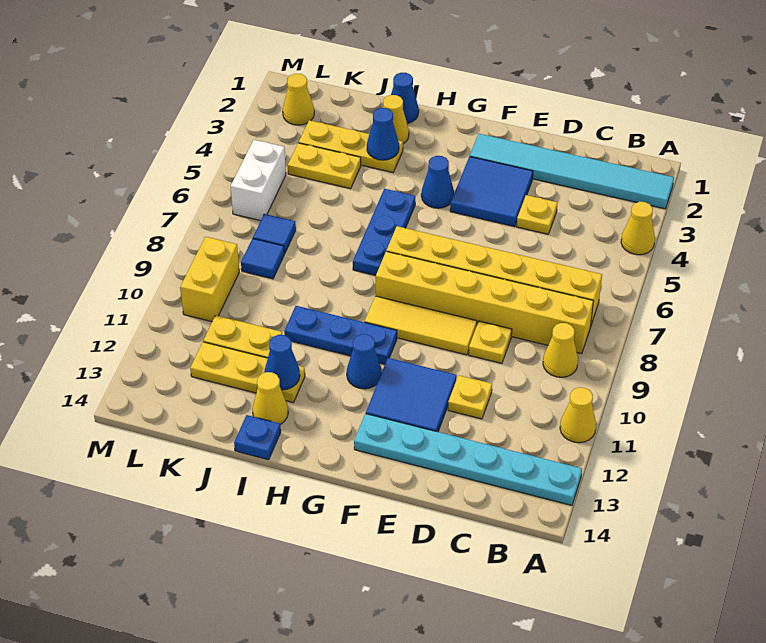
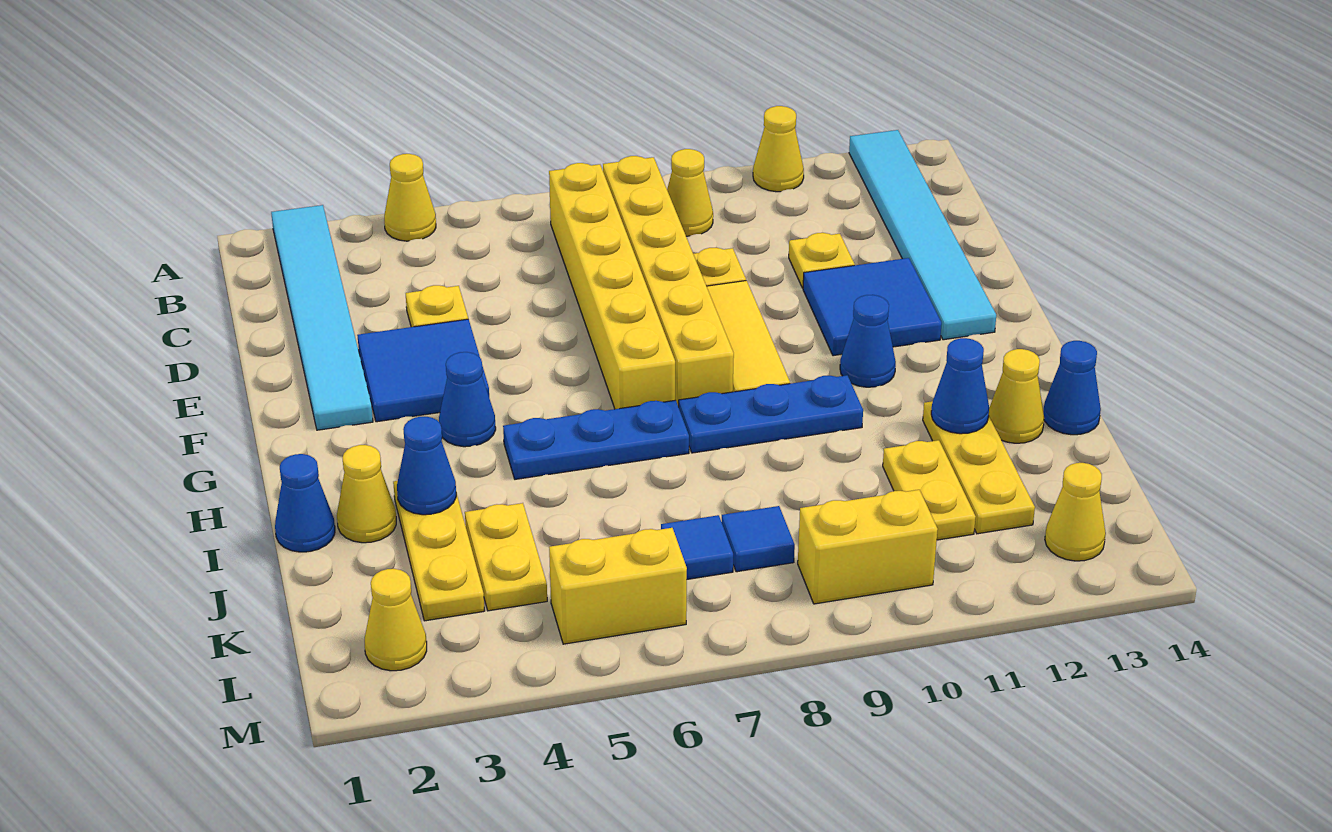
cyan plate A13:F13 level 1 -> cyan tile A13:F13 level 1
blue plate G10:I10 level 1 -> blue plate H8:H10 level 1
blue plate I14 level 1 -> blue cone I14 level 1
white brick L5:L6 level 1 -> yellow brick L5:L6 level 1
none -> yellow cone L13 level 1

